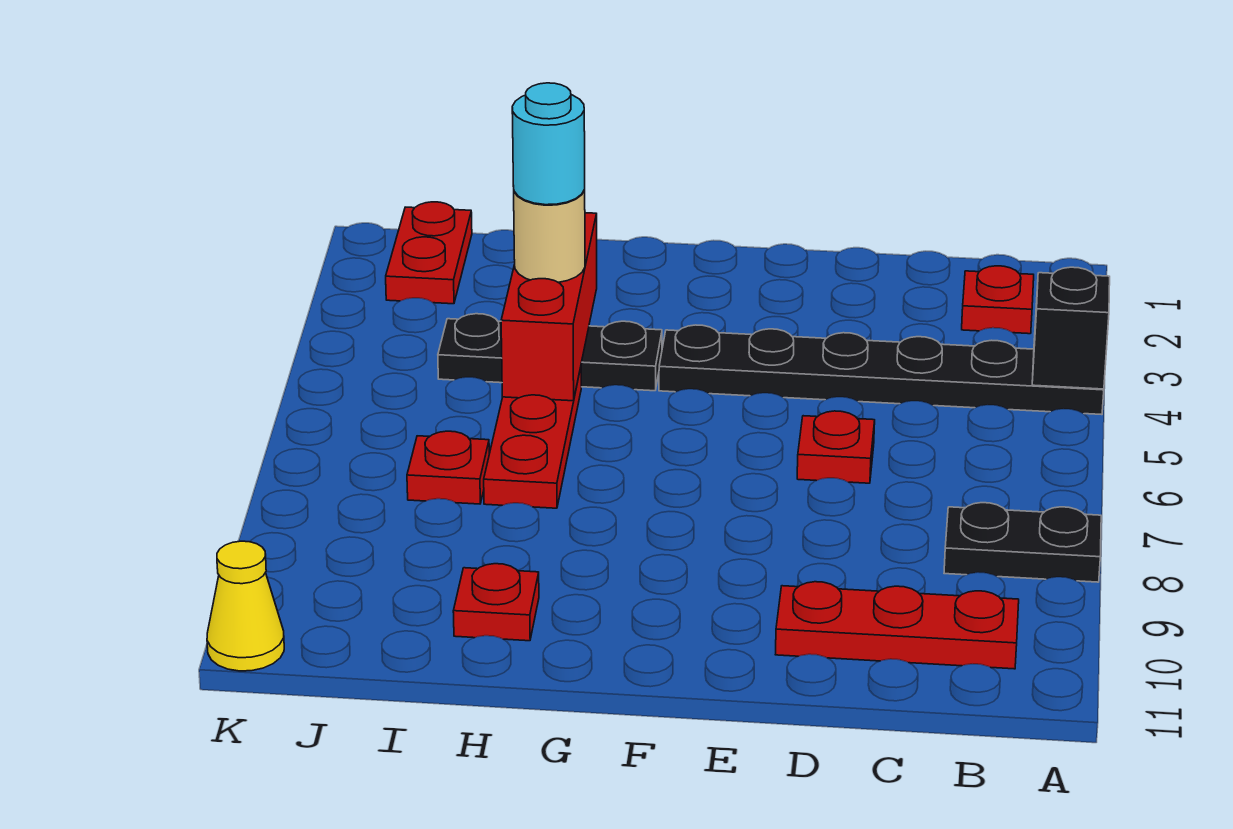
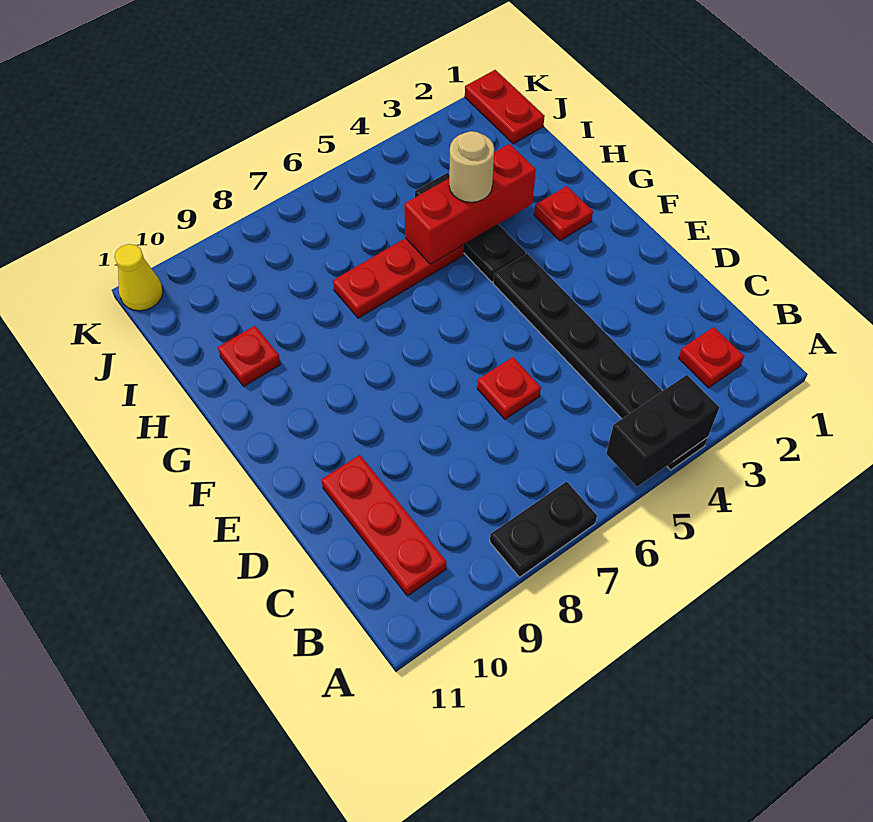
black brick A4 level 2 -> black brick A4:A5 level 2
black plate A8:B8 level 1 -> black plate A7:A8 level 1
cyan round brick H4 level 4 -> none
red plate I7 level 1 -> red plate G2 level 1
red plate J1:J2 level 1 -> red plate J1:K1 level 1

